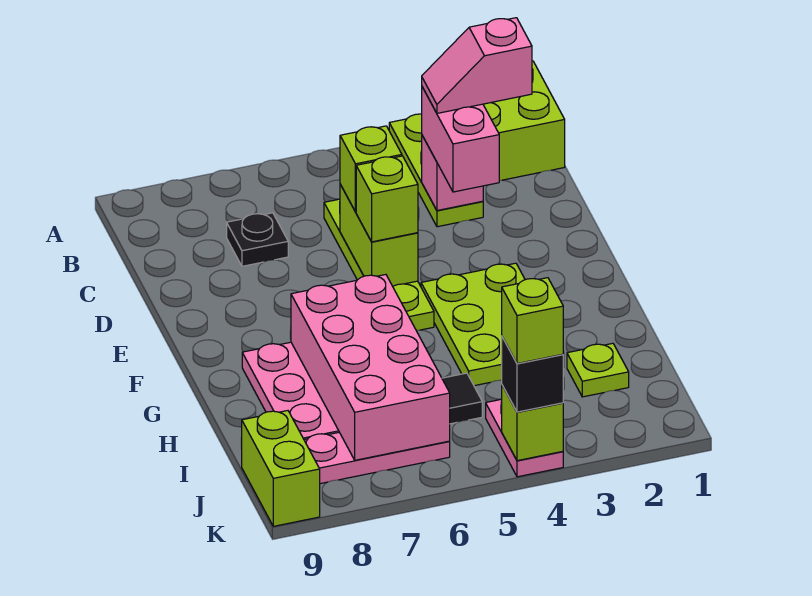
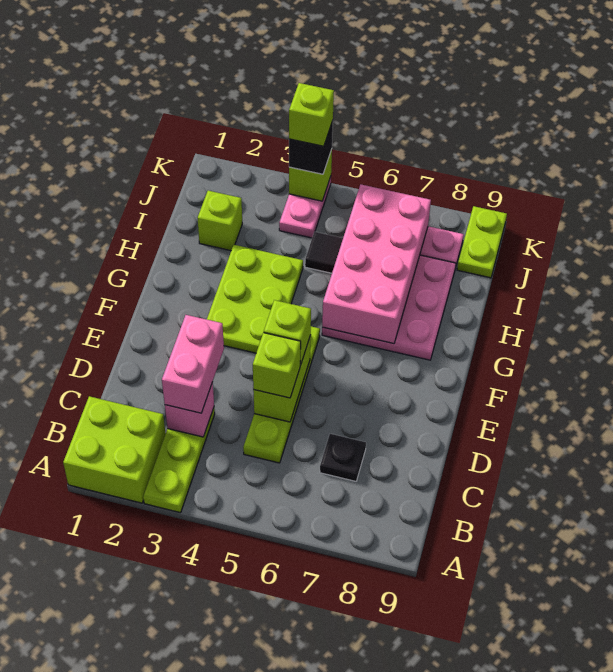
pink slope C2:C3 level 4 top 2 -> none
lime plate I2 level 1 -> lime brick I2 level 1
lime brick J9:K9 level 1 -> lime plate J9:K9 level 1

